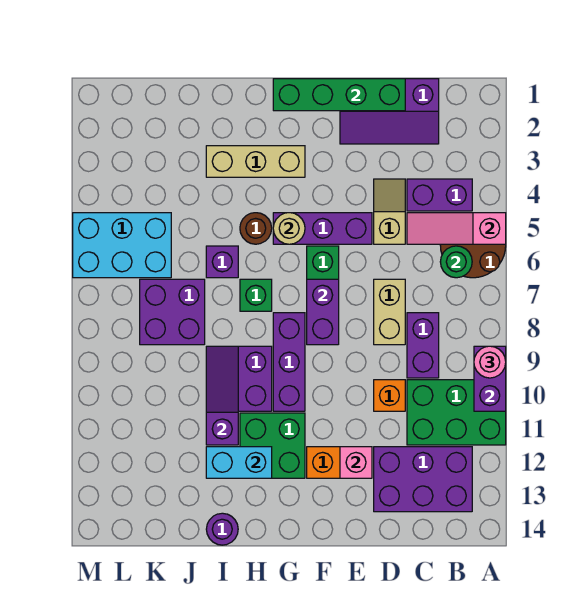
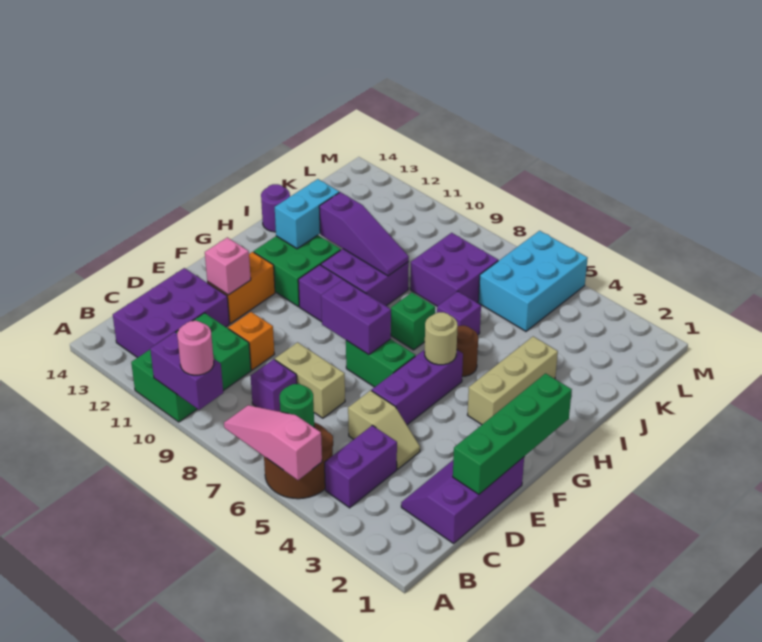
pink slope A5:C5 level 2 top A -> pink slope A5:A7 level 2 top 5
purple brick C8:C9 level 1 -> purple brick C8 level 1

